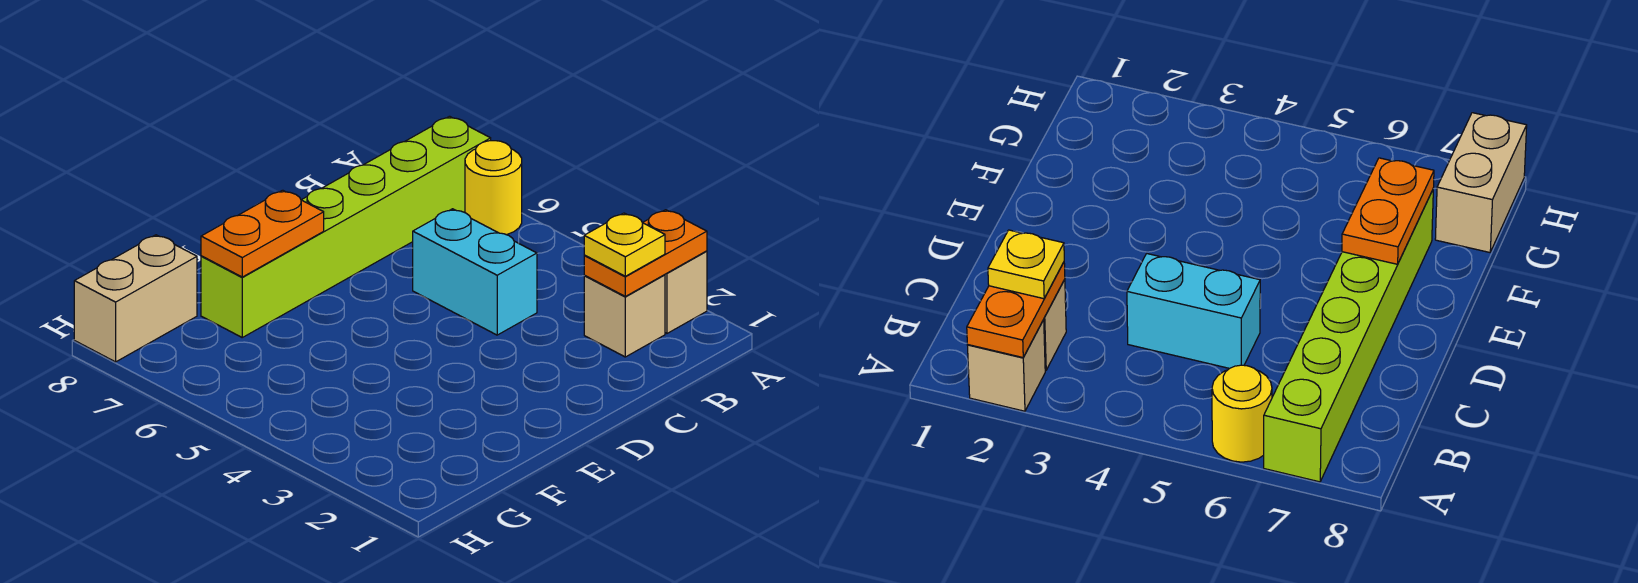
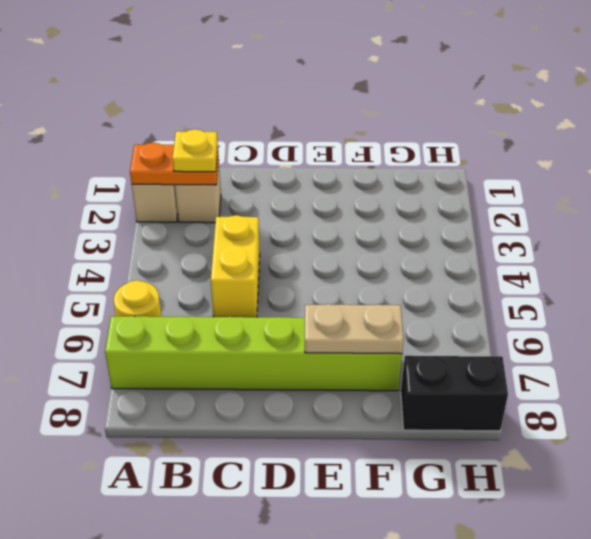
cyan brick C4:C5 level 1 -> yellow brick C4:C5 level 1
orange plate E7:F7 level 2 -> tan plate E7:F7 level 2
tan brick G8:H8 level 1 -> black brick G8:H8 level 1

